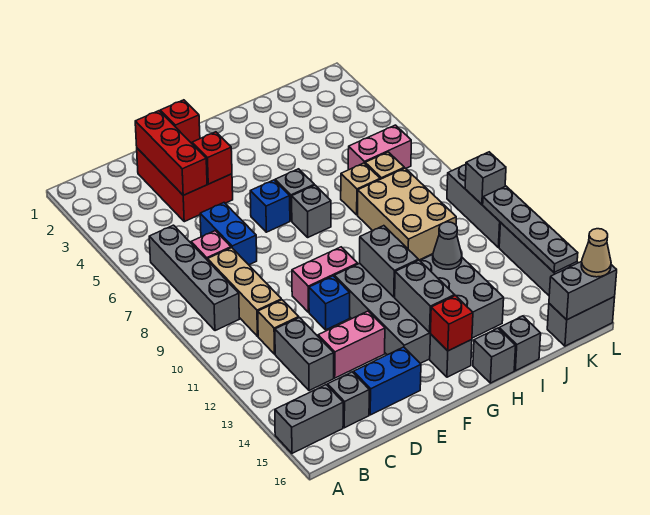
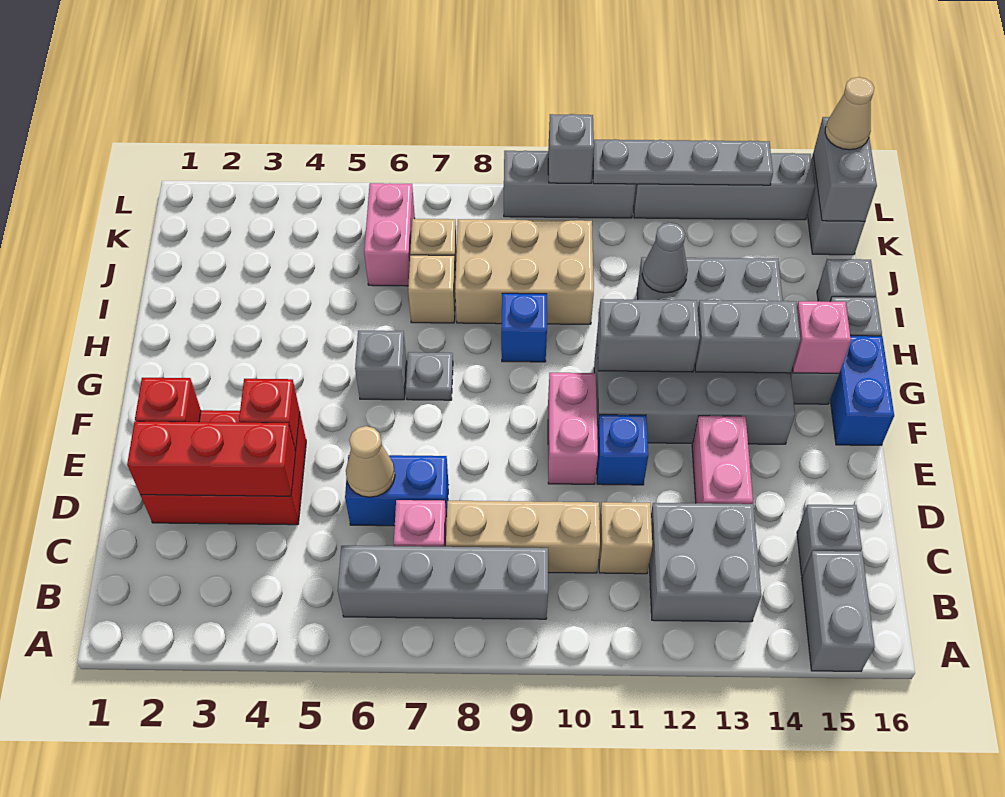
grey brick C12:C13 level 1 -> grey brick B12:C13 level 1
none -> tan cone D6 level 2
blue brick D15:E15 level 1 -> blue brick F16:G16 level 1
blue brick F6 level 1 -> blue brick H9 level 1
grey brick G7 level 1 -> grey plate G7 level 1
red brick G15 level 2 -> pink brick G15 level 2

